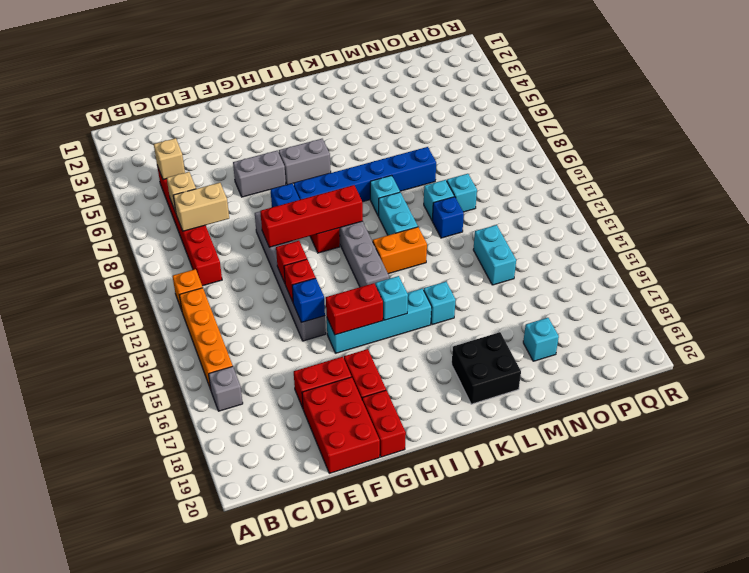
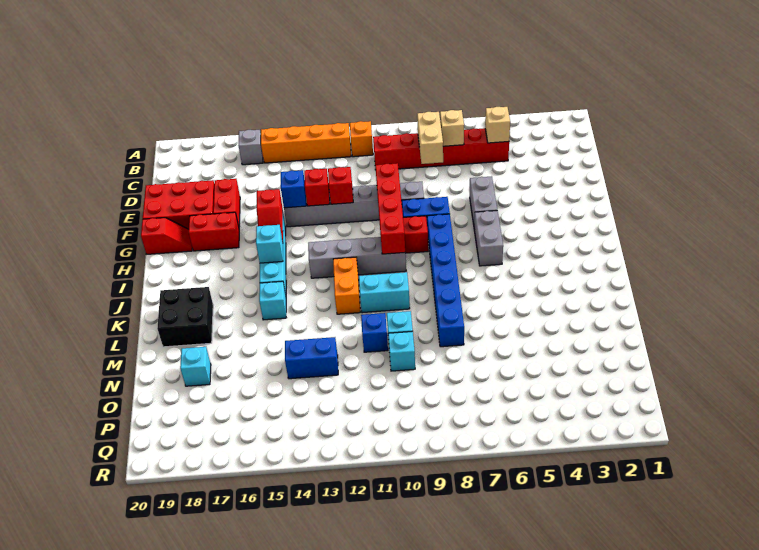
red brick G15:H15 level 2 -> red slope G15:H15 level 2 top G
red brick G19:G20 level 1 -> red slope G19:G20 level 1 top 20
cyan brick K9 level 1 -> none
cyan brick N13:N14 level 1 -> blue brick N13:N14 level 1

